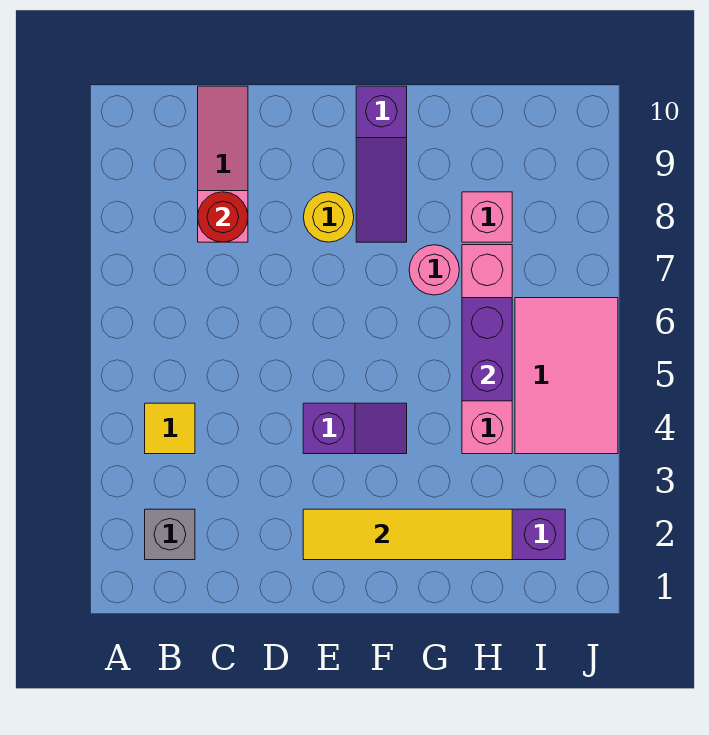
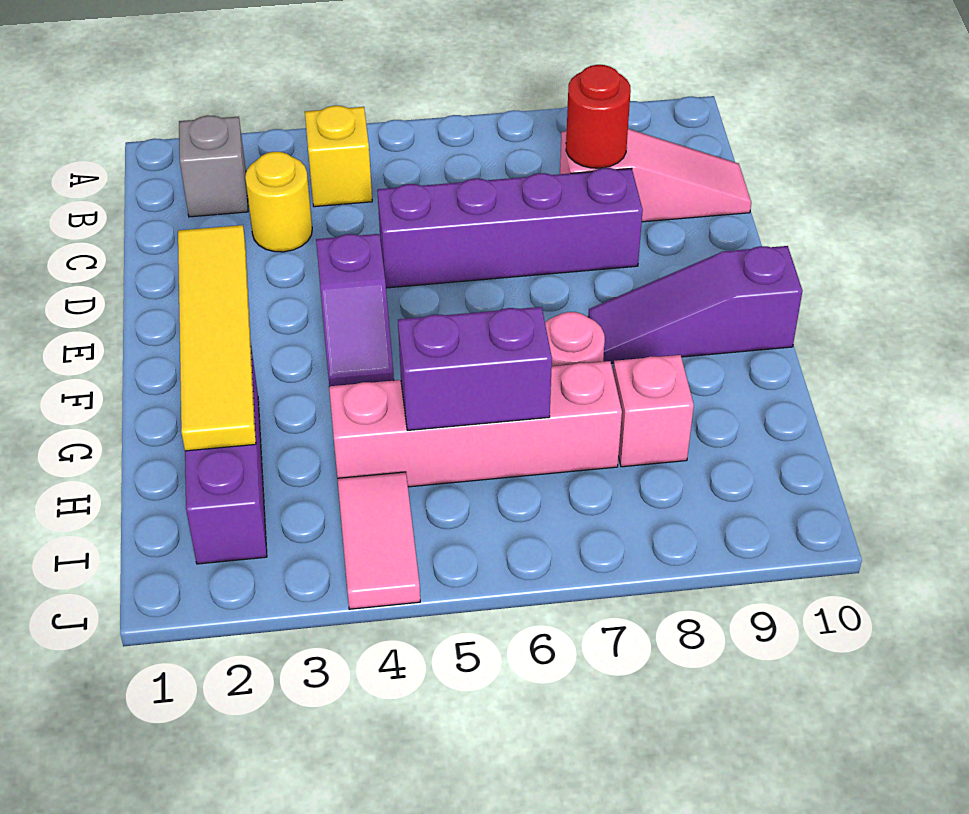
yellow tile B4 level 1 -> yellow brick B4 level 1
none -> purple brick D5:D8 level 1
yellow round brick E8 level 1 -> yellow round brick C3 level 1
pink tile I4:J6 level 1 -> pink tile I4:J4 level 1

